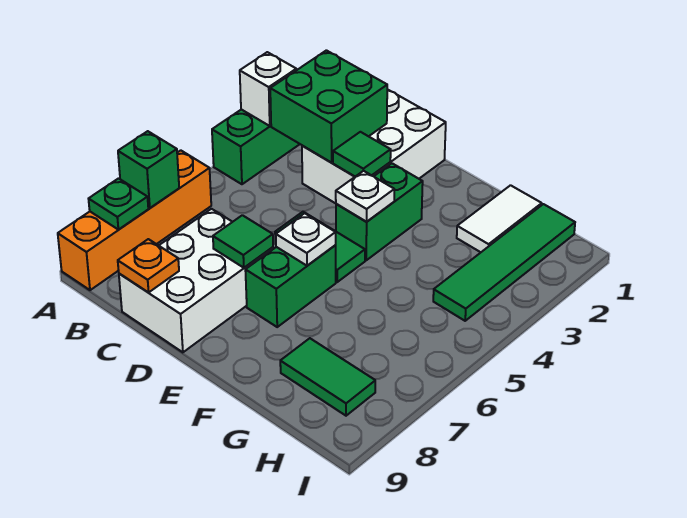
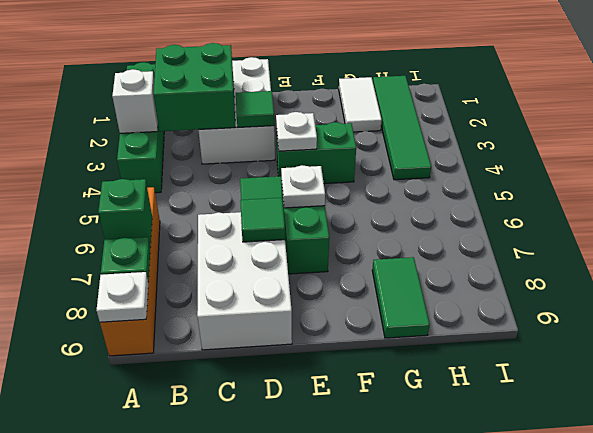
none -> white plate A9 level 2
orange plate C9 level 2 -> none
green brick E3:E4 level 1 -> green brick E4:F4 level 1
green tile G8:H8 level 1 -> green tile G8:G9 level 1

